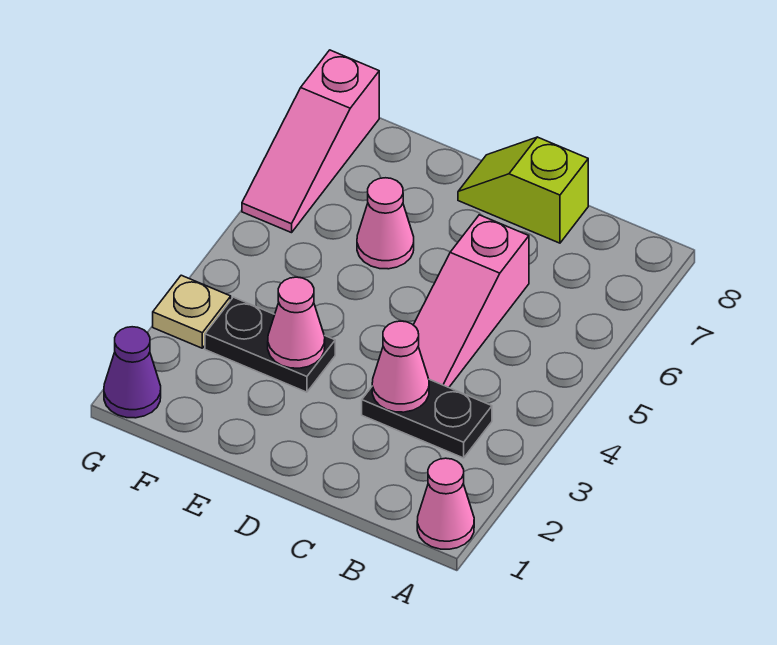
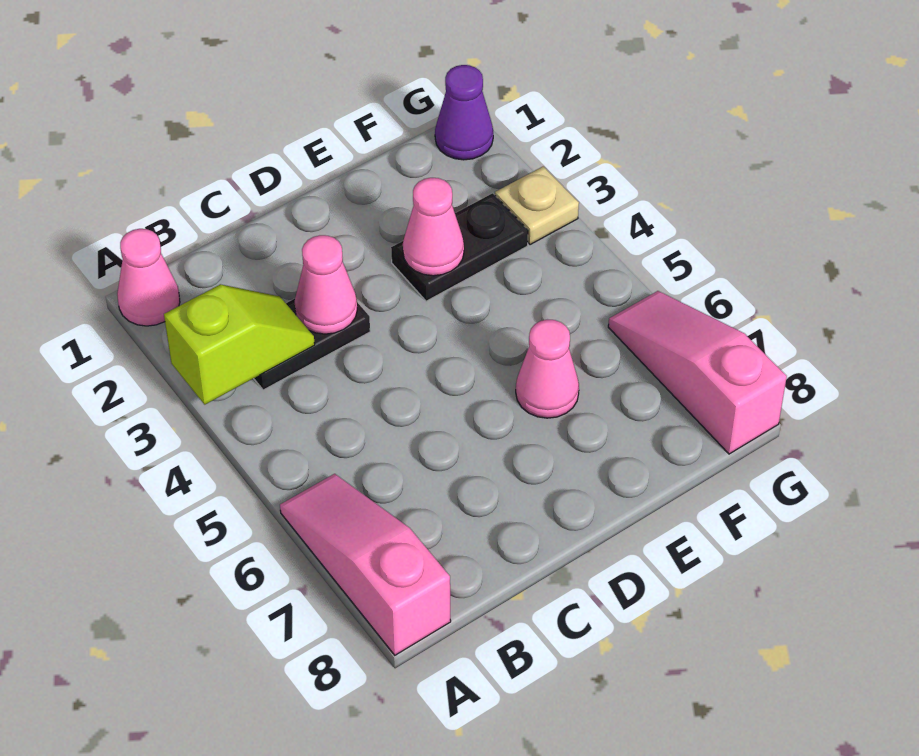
pink slope C4:C6 level 1 top 6 -> pink slope A6:A8 level 1 top 8
lime slope C8:D8 level 1 top C -> lime slope A3:B3 level 2 top A

